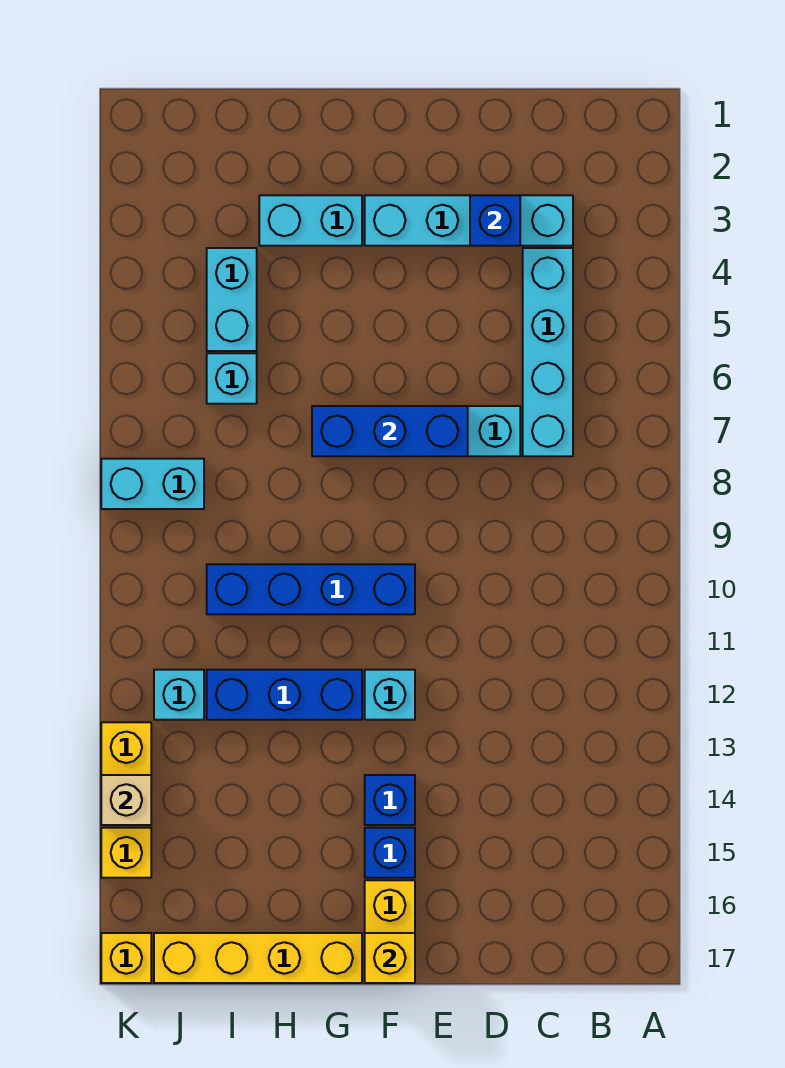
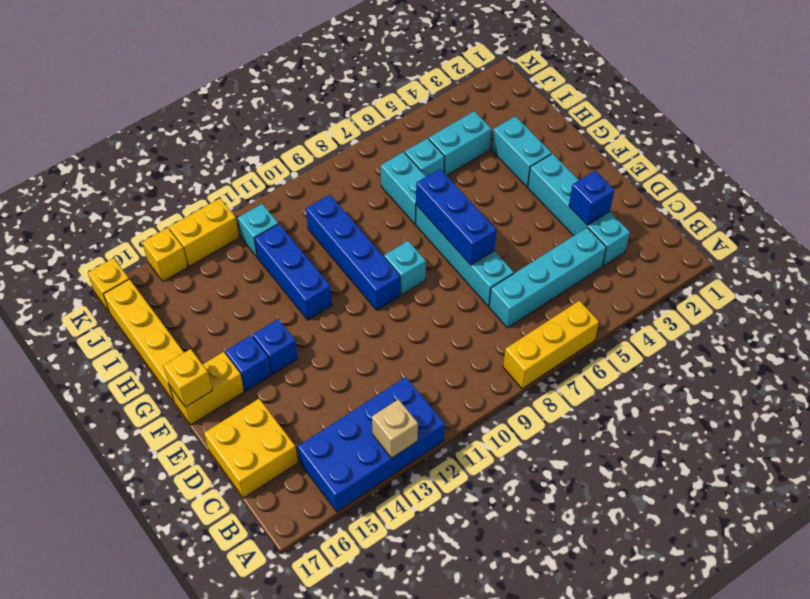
none -> yellow brick A6:A8 level 1
none -> blue brick A12:B15 level 1
none -> yellow brick C16:D17 level 1
cyan brick F12 level 1 -> cyan brick F9 level 1
cyan brick J8:K8 level 1 -> cyan brick H7:I7 level 1
tan brick K14 level 2 -> tan brick A13 level 2

